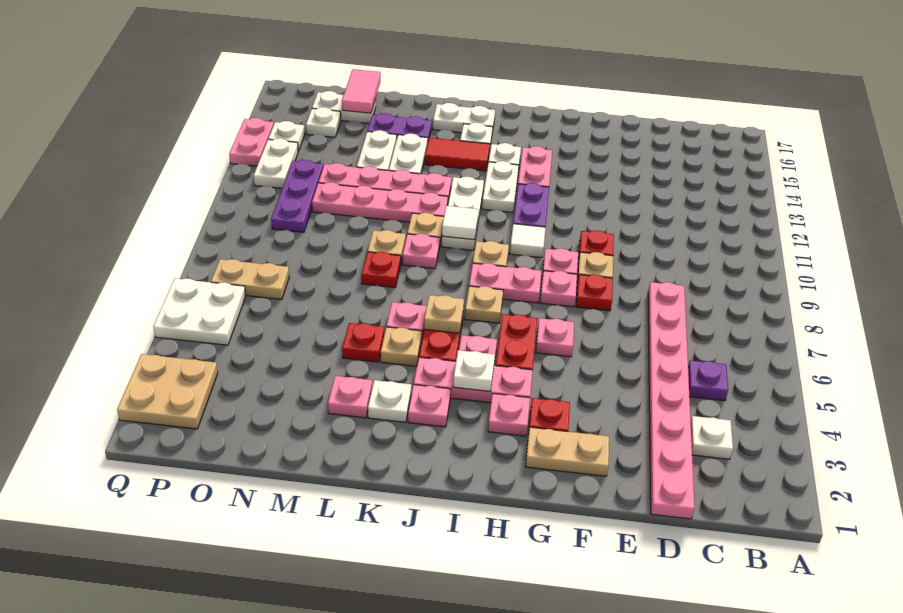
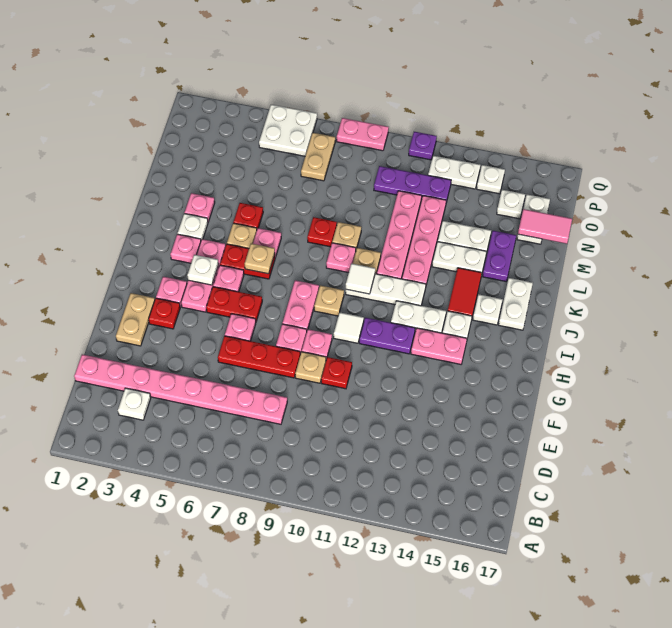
purple plate C5 level 1 -> purple plate Q11 level 1
red plate F8 level 1 -> red plate F6:F8 level 1
tan plate I7 level 1 -> none
tan plate P2:Q3 level 1 -> none
pink plate Q13:Q14 level 1 -> pink plate Q8:Q9 level 1

